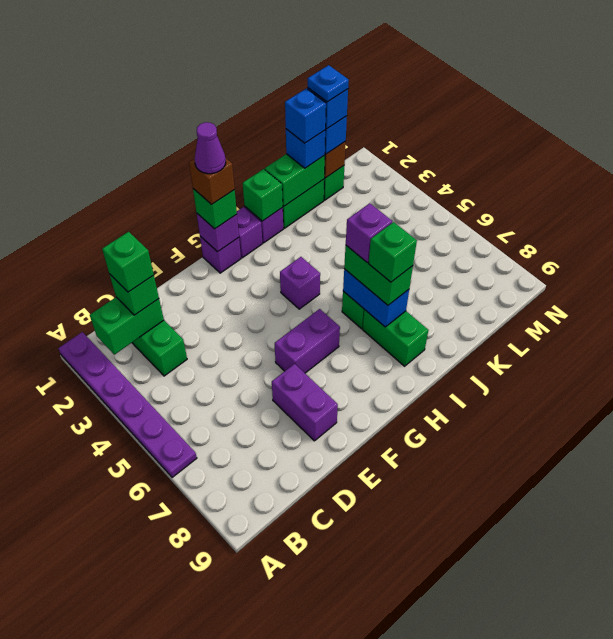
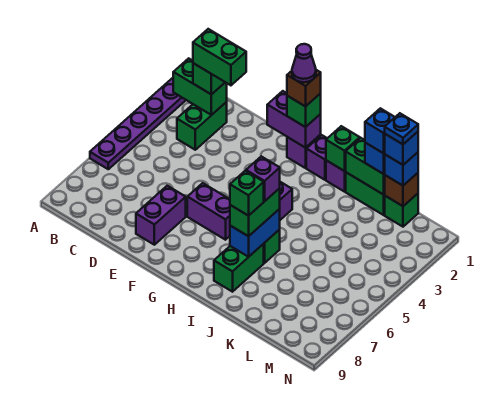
green brick C2 level 4 -> green brick C2:D2 level 4
purple brick G1 level 2 -> purple brick F1:G1 level 2

